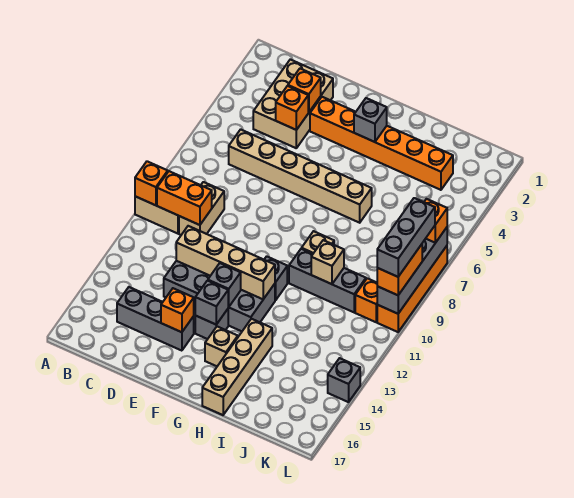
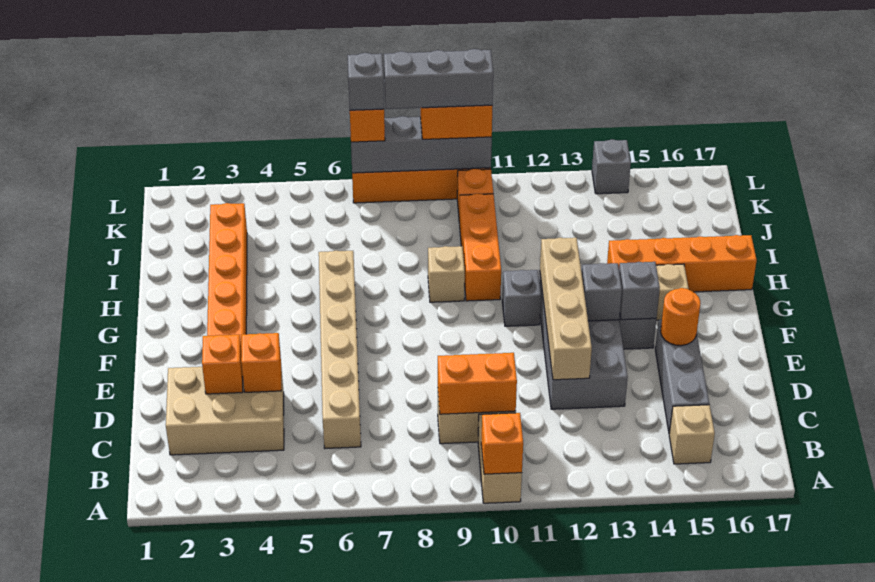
orange brick B10:C10 level 2 -> orange brick C9:C10 level 2
orange brick E15 level 2 -> orange round brick E15 level 2
grey brick G3 level 2 -> grey brick L7 level 4
grey brick H10:J10 level 1 -> orange brick H10:J10 level 1
tan brick H14:H17 level 1 -> orange brick H14:H17 level 1
tan brick I10 level 2 -> tan brick B15 level 1

